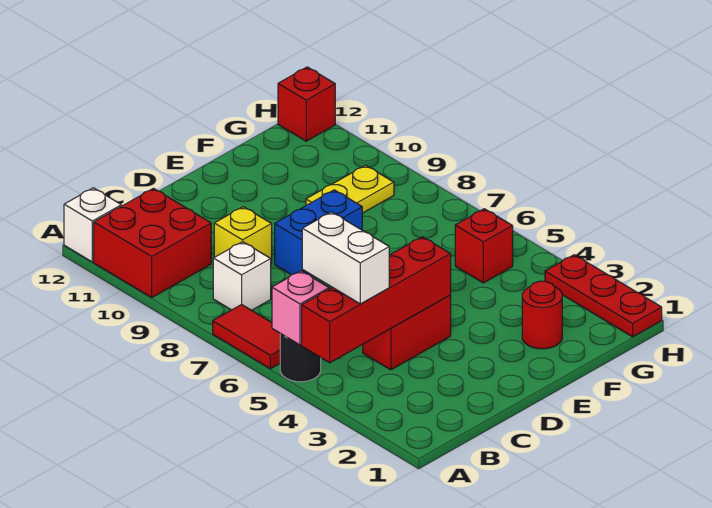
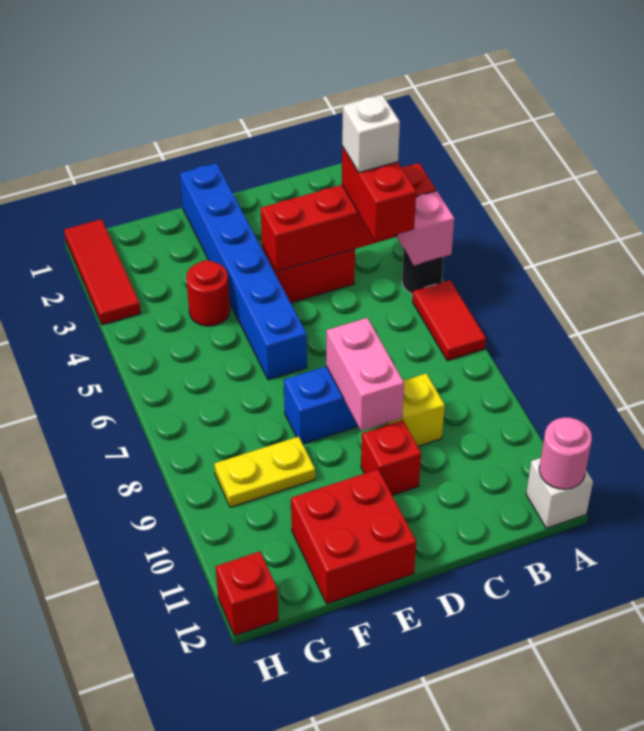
red brick A10:B11 level 1 -> red brick E11:F12 level 1
none -> pink round brick A12 level 2
white brick B4:B5 level 3 -> red brick B4:B5 level 3
white brick B8 level 1 -> white brick B4 level 4
none -> pink brick D8:D9 level 2
none -> blue brick E1:E6 level 1
red round brick F2 level 1 -> red round brick F4 level 1
red brick G5 level 1 -> red brick D10 level 1
red plate H1:H3 level 1 -> red tile H1:H3 level 1

